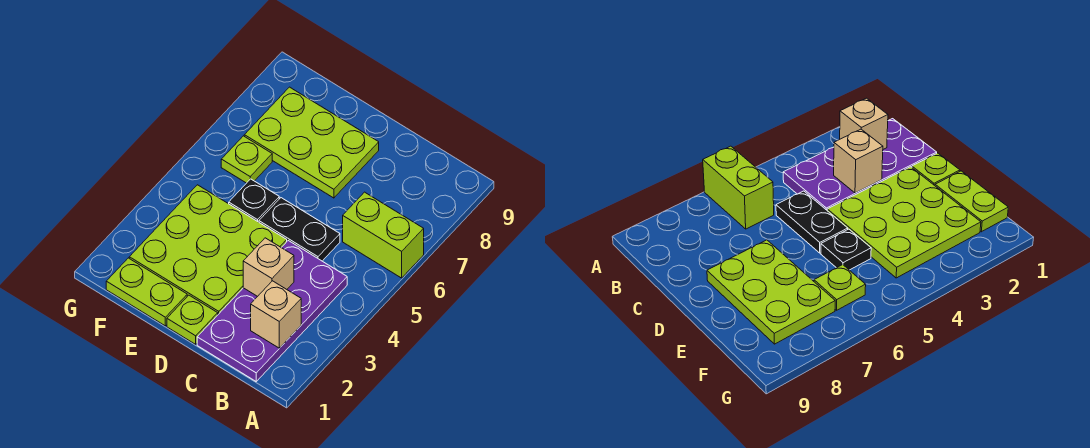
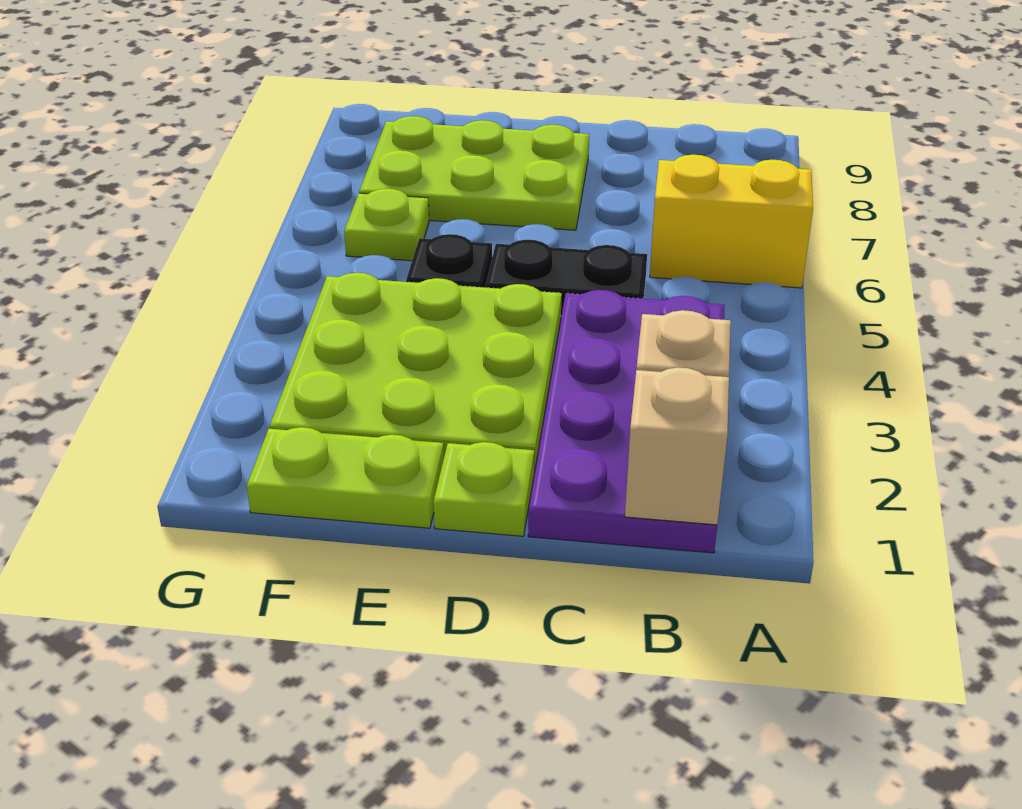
lime brick A6:B6 level 1 -> yellow brick A6:B6 level 1
tan brick C3 level 2 -> tan brick B1 level 2

